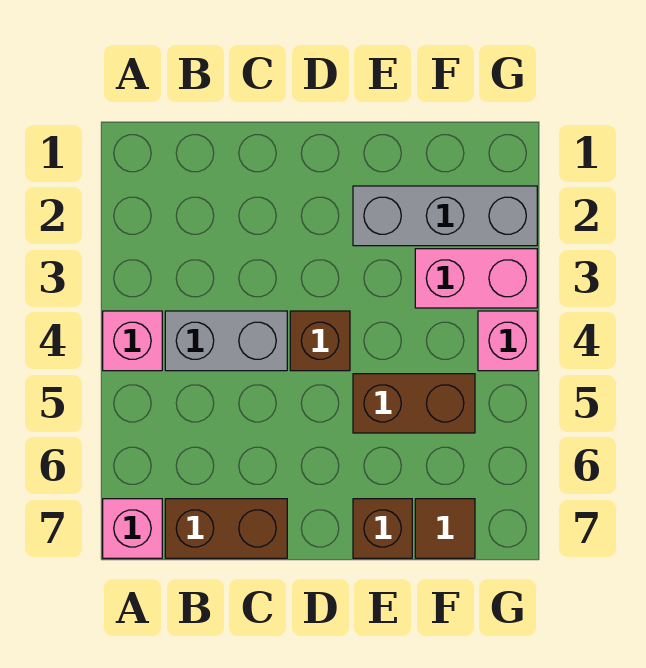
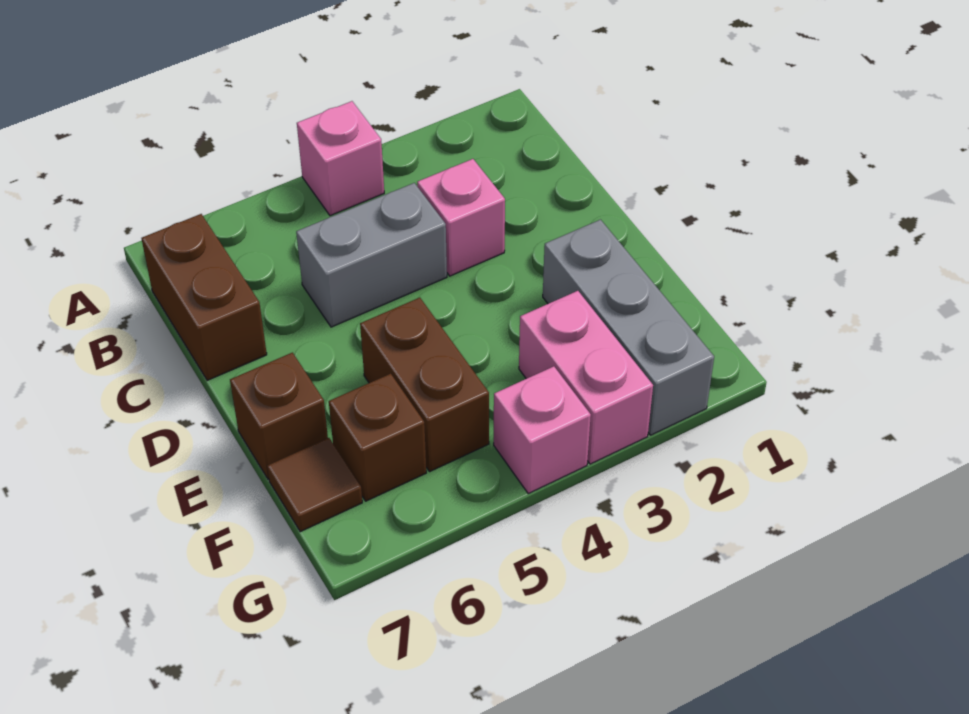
pink brick A7 level 1 -> pink brick C3 level 1
grey brick B4:C4 level 1 -> grey brick C4:C5 level 1
brown brick D4 level 1 -> brown brick F6 level 1

